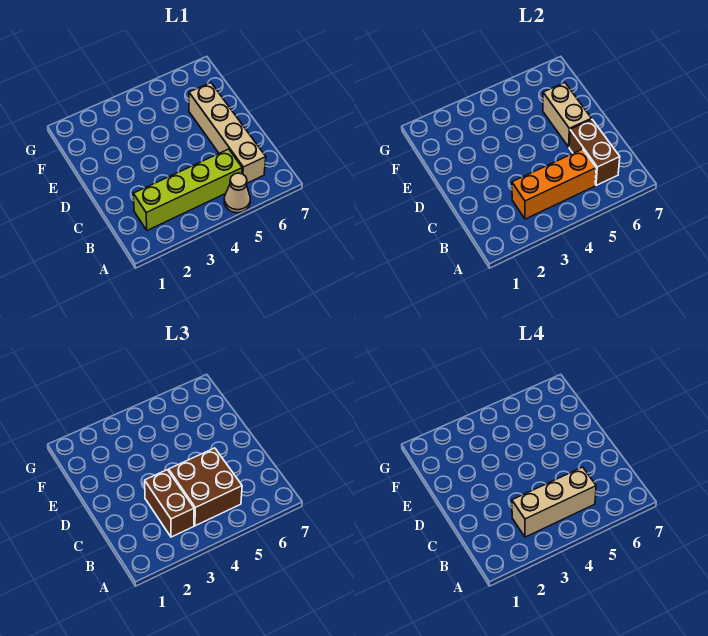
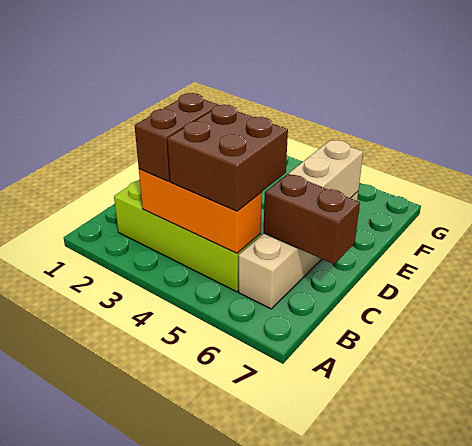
tan cone A5 level 1 -> none
tan brick B3:B5 level 4 -> none
brown brick B6:C6 level 2 -> brown brick C6:C7 level 2

